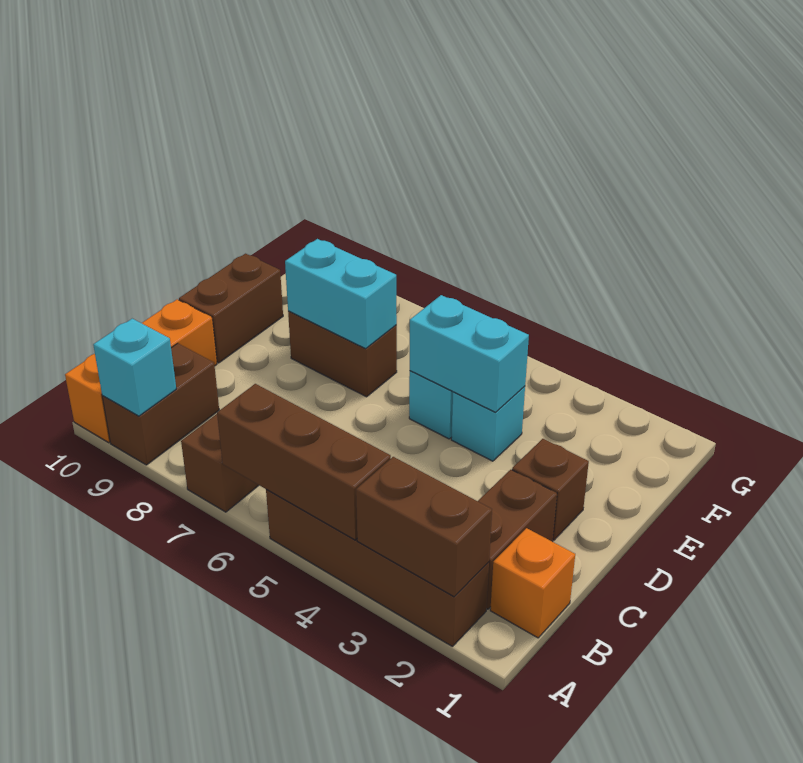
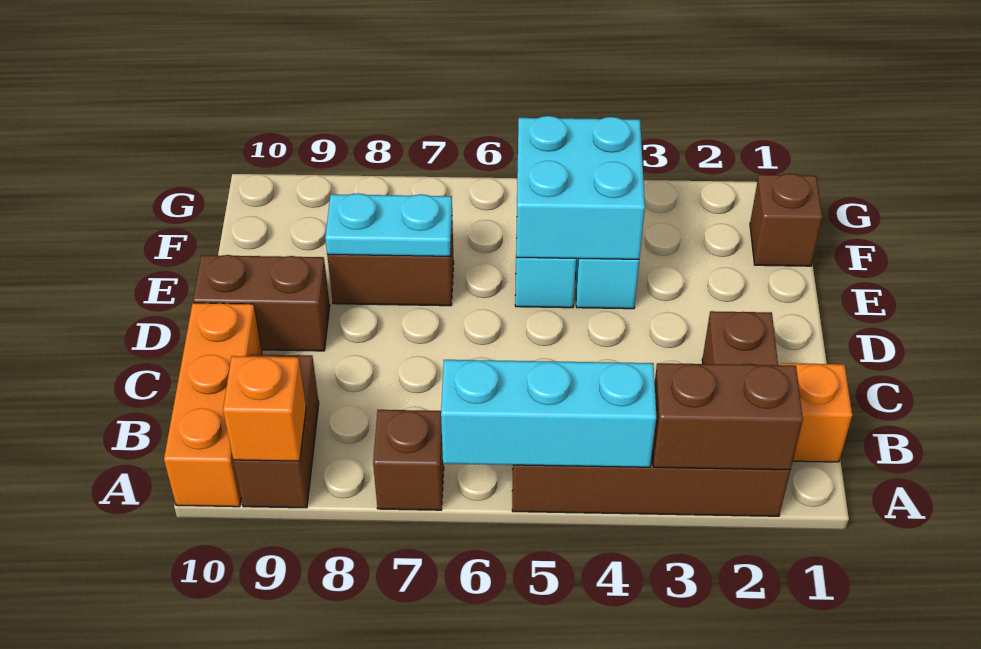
brown brick A4:A6 level 2 -> cyan brick A4:A6 level 2
cyan brick A9 level 2 -> orange brick A9 level 2
brown brick D2 level 1 -> brown brick F1 level 1
brown brick D10:E10 level 1 -> brown brick D9:D10 level 1
cyan brick E4:E5 level 2 -> cyan brick E4:F5 level 2
cyan brick E7:E8 level 2 -> cyan plate E7:E8 level 2

